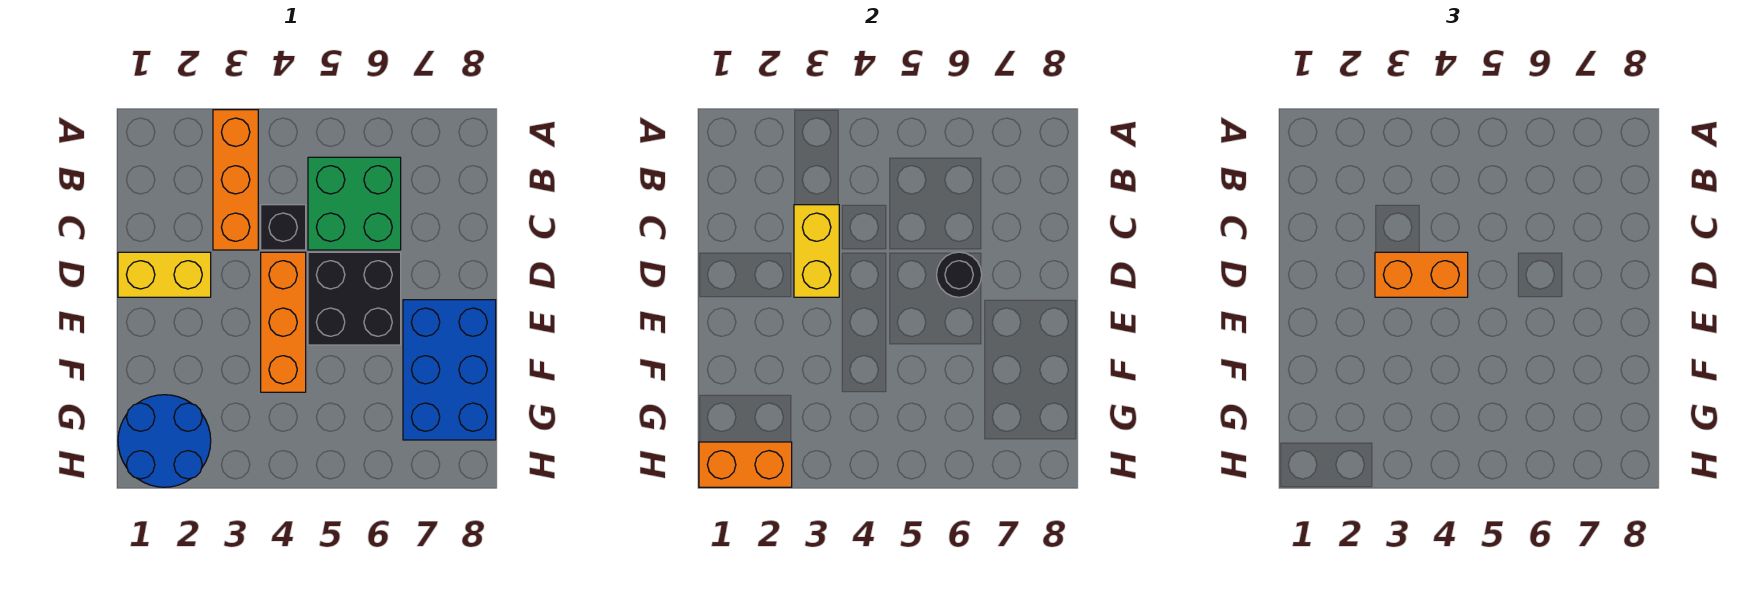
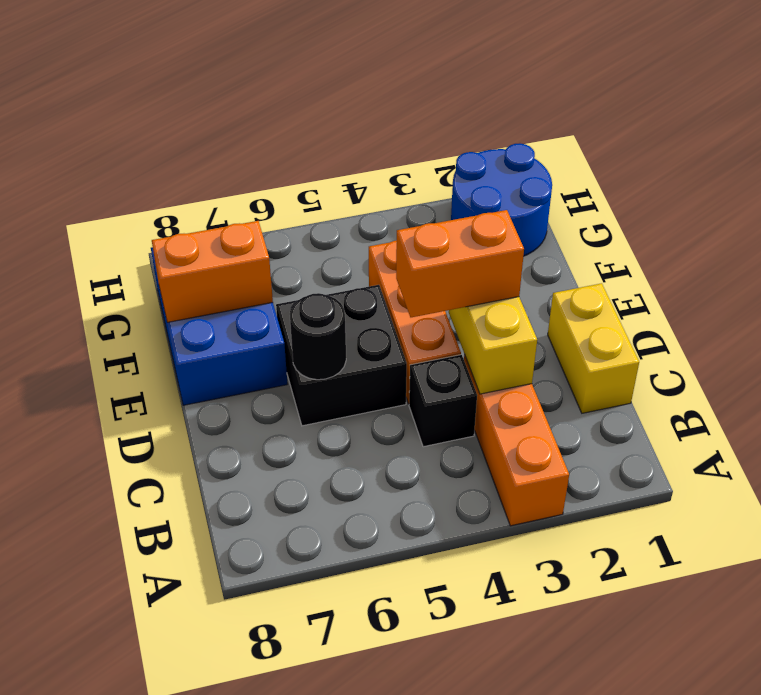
green brick B5:C6 level 1 -> none
yellow brick D1:D2 level 1 -> yellow brick C1:D1 level 1
orange brick H1:H2 level 2 -> orange brick F7:F8 level 2

